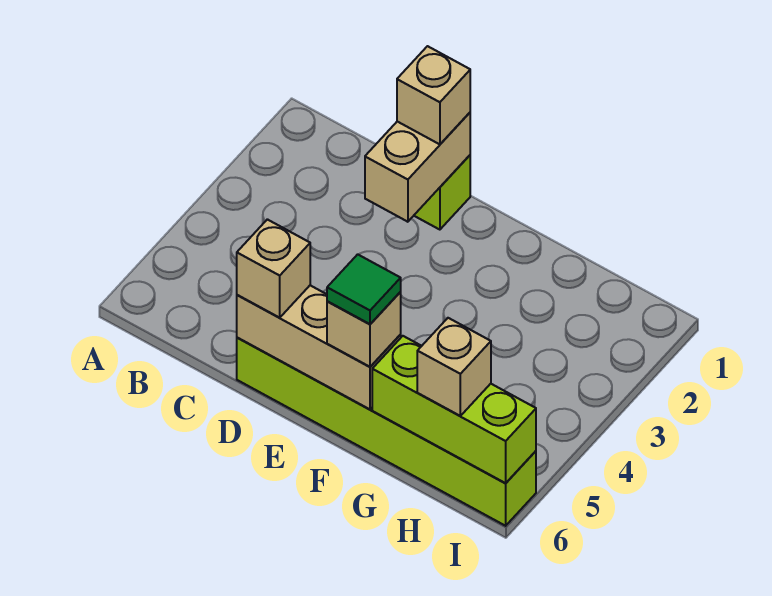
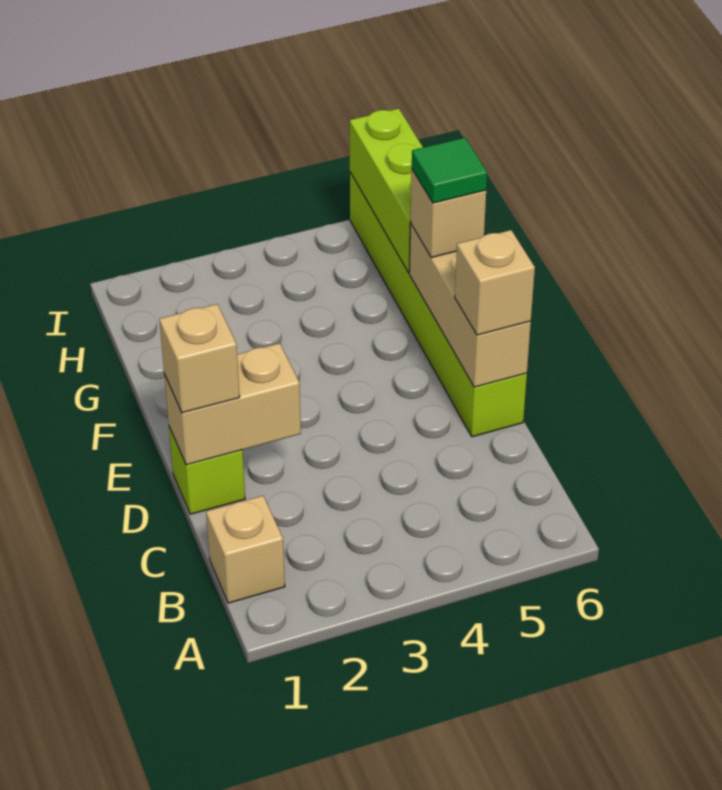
tan brick H6 level 3 -> tan brick B1 level 1

